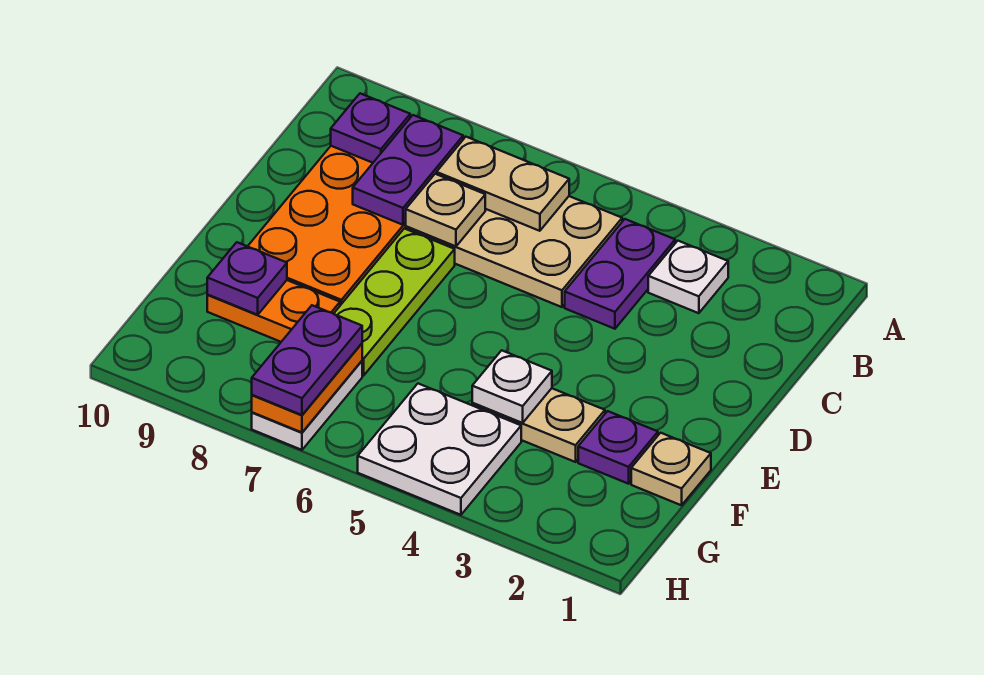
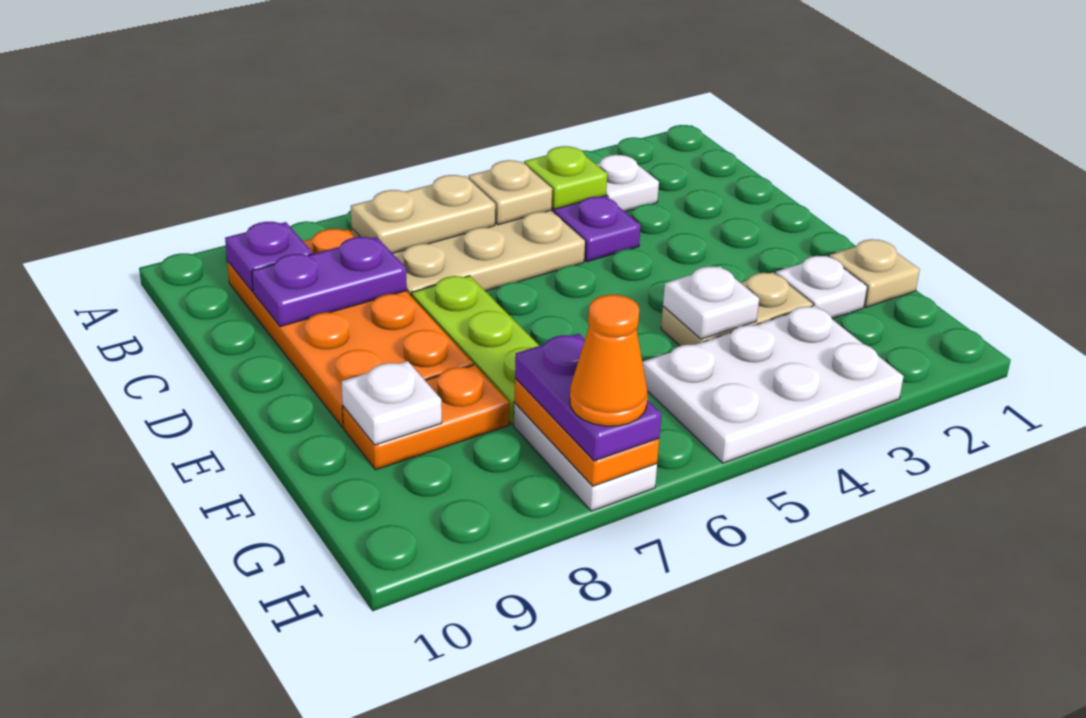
none -> lime plate B4 level 2
purple plate B8:C8 level 2 -> purple plate C8:C9 level 2
tan plate C7 level 2 -> tan plate B5 level 2
purple plate F2 level 1 -> white plate F2 level 1
purple plate F9 level 2 -> white plate F9 level 2
white plate G4:H5 level 1 -> white plate G3:H5 level 1
none -> orange cone H7 level 4

